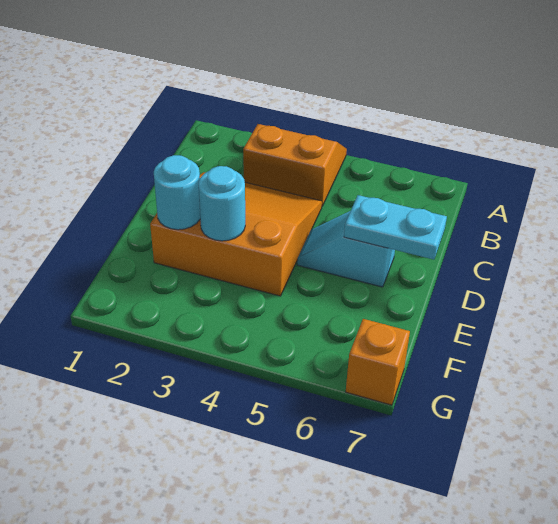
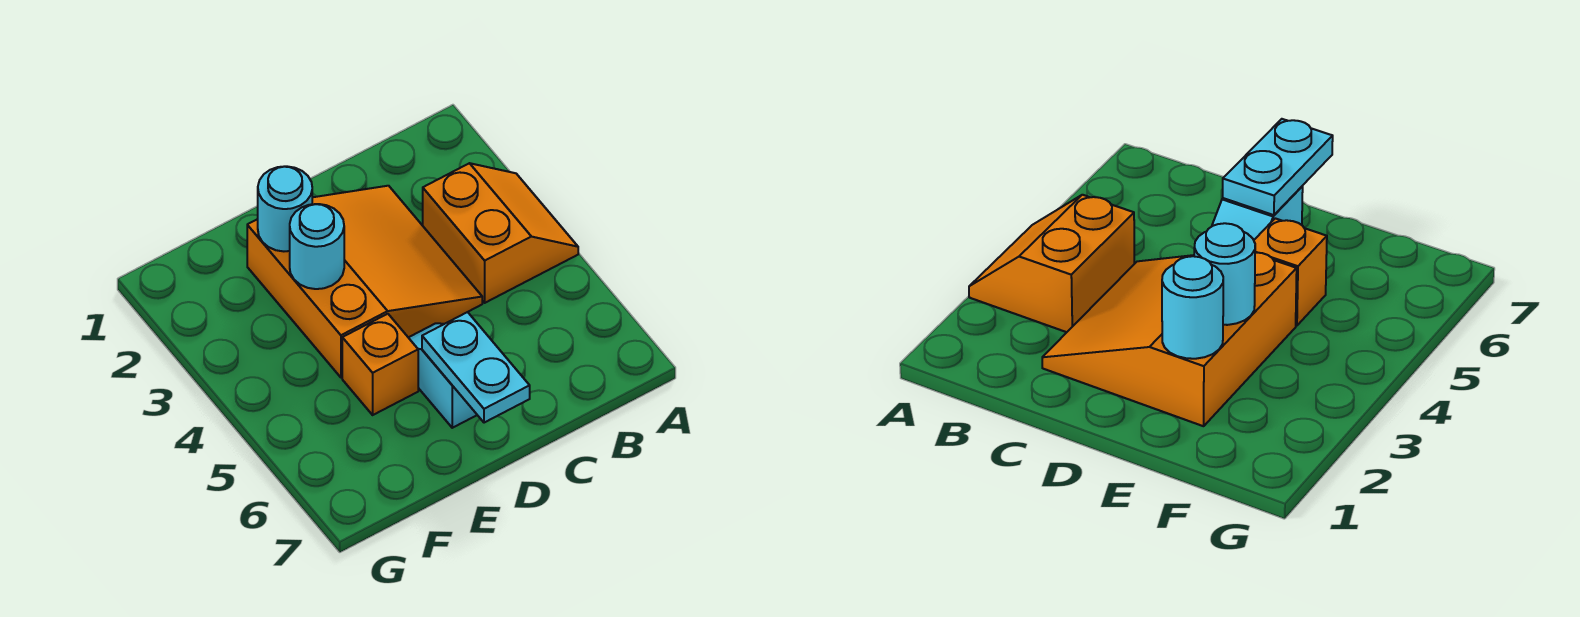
orange brick G7 level 1 -> orange brick E5 level 1

